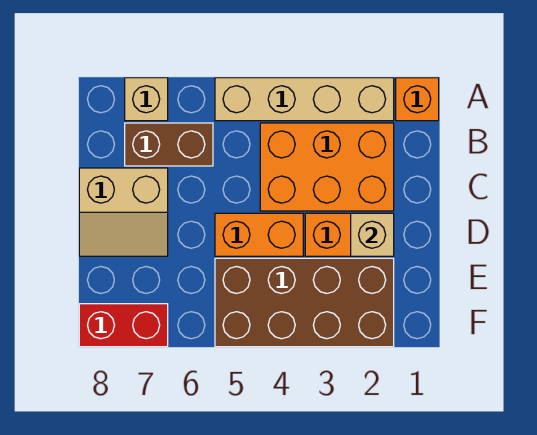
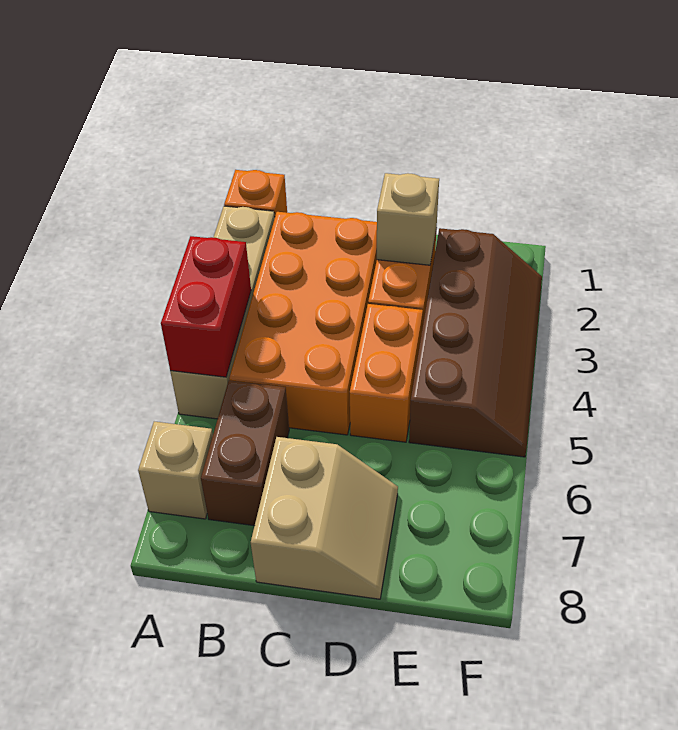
orange brick B2:C4 level 1 -> orange brick B2:C5 level 1
brown brick E2:F5 level 1 -> brown slope E2:F5 level 1 top E
red brick F7:F8 level 1 -> red brick A4:A5 level 2

